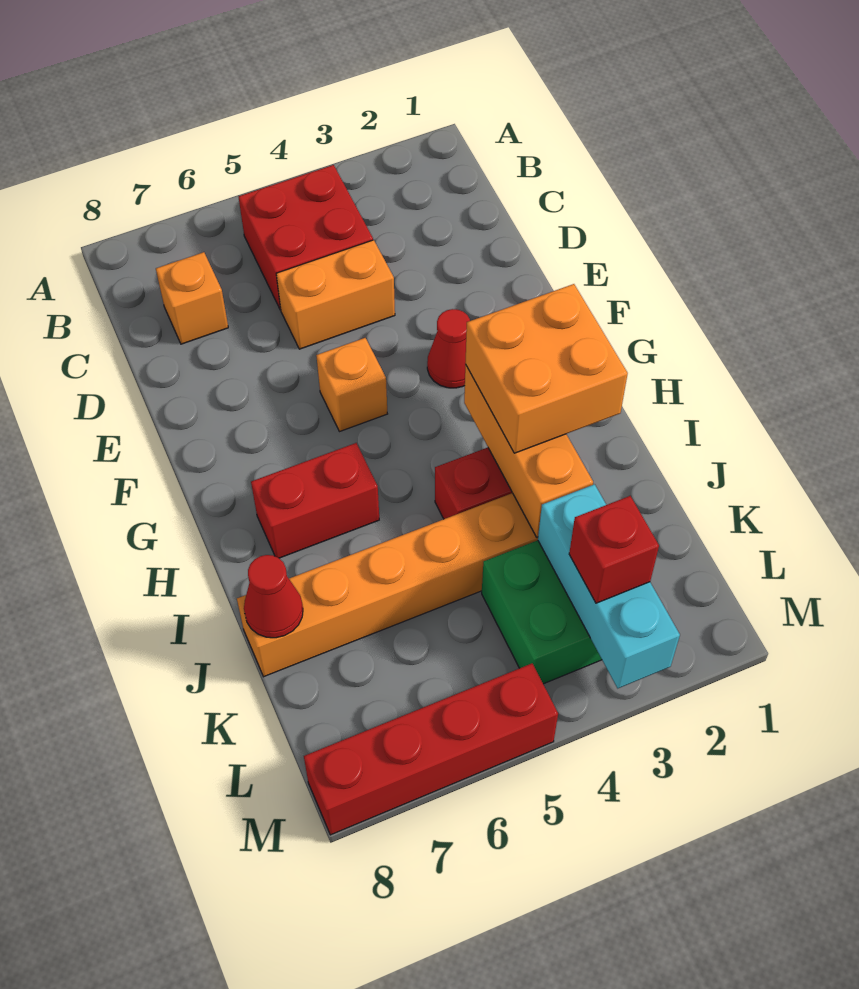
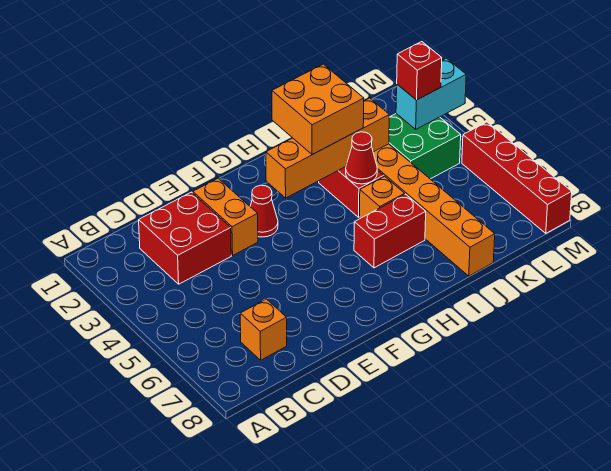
red brick B4:C5 level 1 -> red brick C2:D3 level 1
orange brick D4:D5 level 1 -> orange brick E2:E3 level 1
orange brick F5 level 1 -> orange brick I5 level 1
orange brick H3:J3 level 2 -> orange brick G3:J3 level 2
red brick H6:H7 level 1 -> red brick H6:I6 level 1
red cone J8 level 2 -> red cone I4 level 2
cyan brick K3:M3 level 2 -> cyan brick L3:M3 level 2

